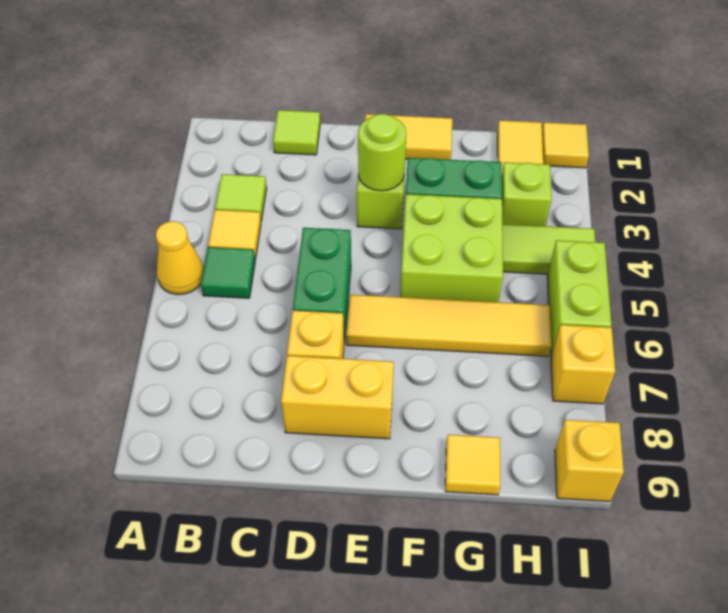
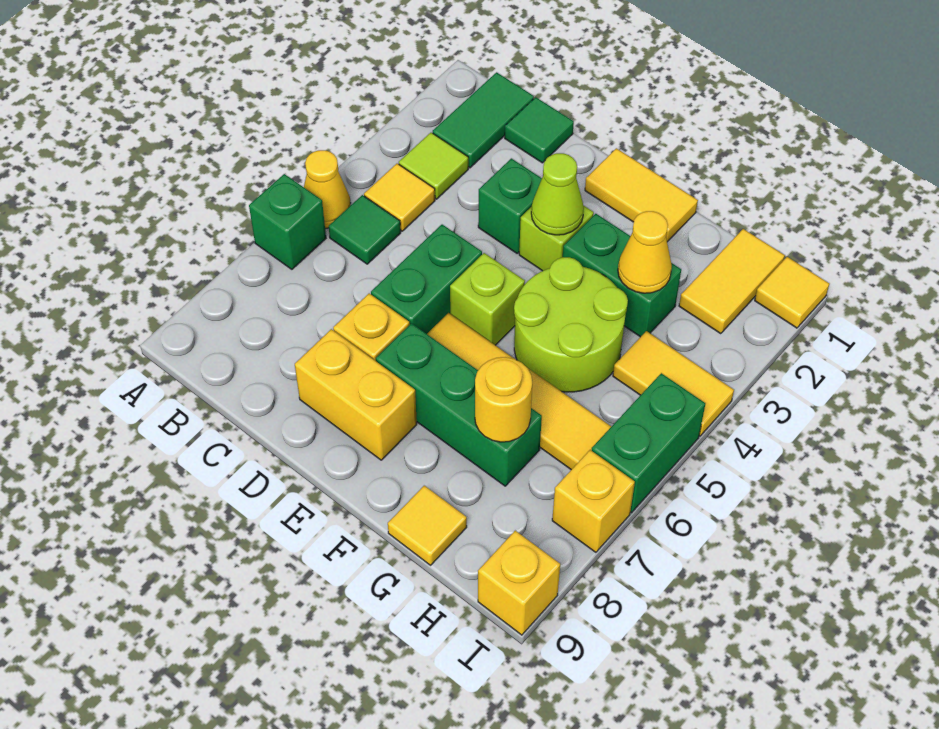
none -> green brick A6 level 1
none -> green tile B1:B2 level 1
lime tile C1 level 1 -> green tile C1 level 1
none -> green brick D3 level 1
lime round brick E3 level 2 -> lime cone E3 level 2
none -> green brick E7:G7 level 1
lime brick F4:G5 level 1 -> lime round brick F4:G5 level 1
none -> yellow cone G3 level 2
none -> yellow round brick G7 level 2
lime brick H3 level 1 -> lime brick E5 level 1
lime tile H4:I4 level 1 -> yellow tile H4:I4 level 1
lime brick I5:I6 level 1 -> green brick I5:I6 level 1

